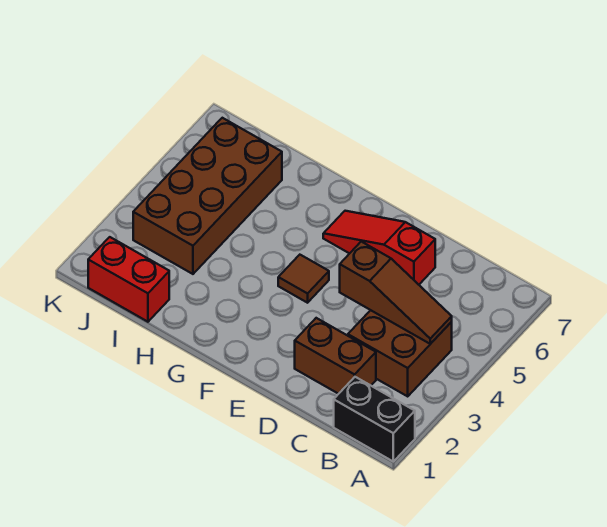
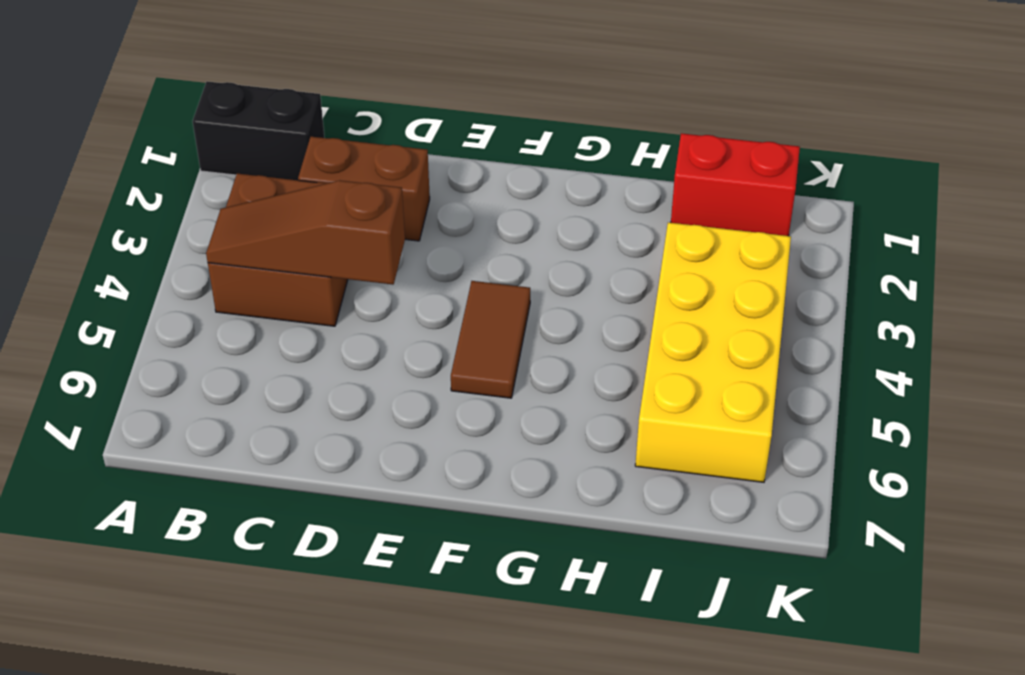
red slope D6:F6 level 1 top D -> none
brown tile F4 level 1 -> brown tile F4:F5 level 1
brown brick I3:J6 level 1 -> yellow brick I3:J6 level 1

